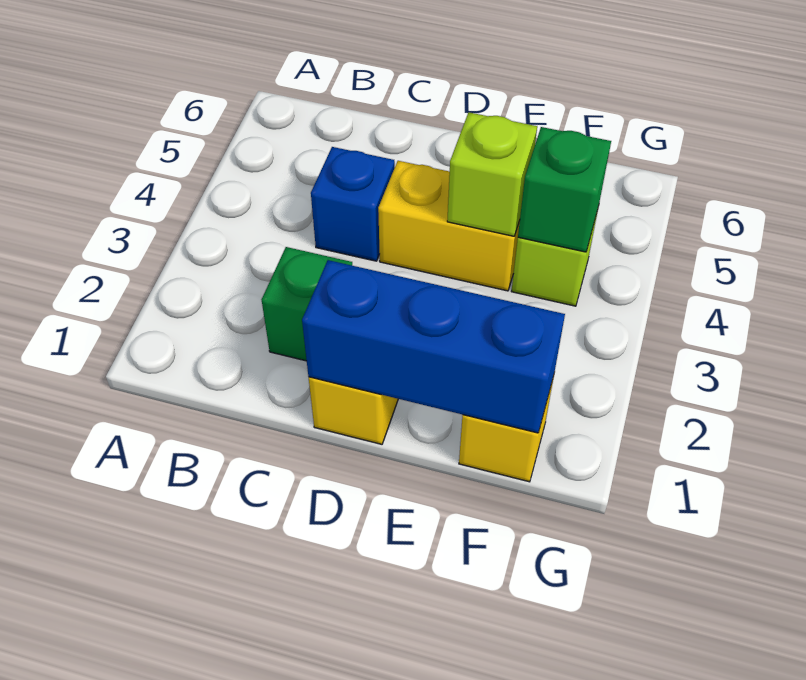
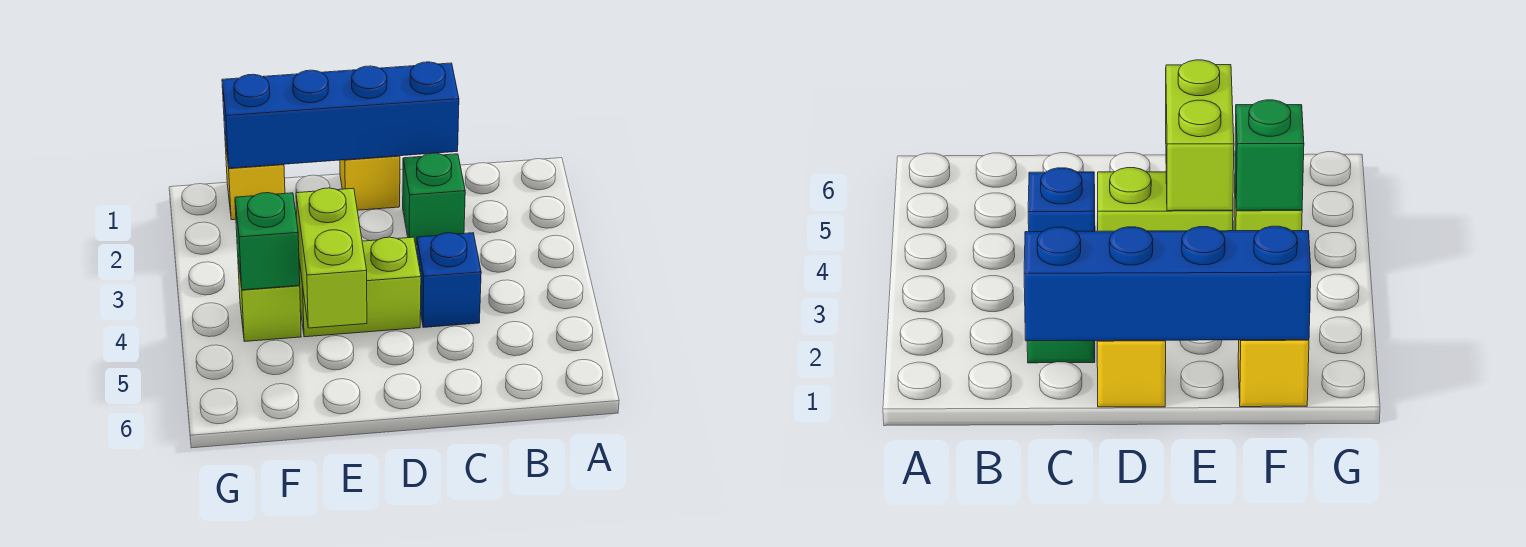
blue brick D1:F1 level 2 -> blue brick C1:F1 level 2
yellow brick D4:E4 level 1 -> lime brick D4:E4 level 1
lime brick E4 level 2 -> lime brick E4:E5 level 2

